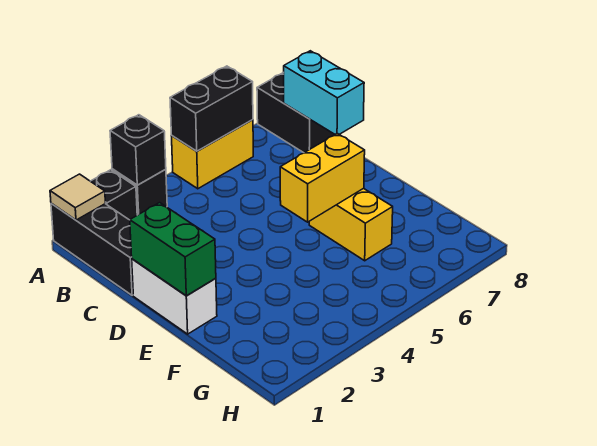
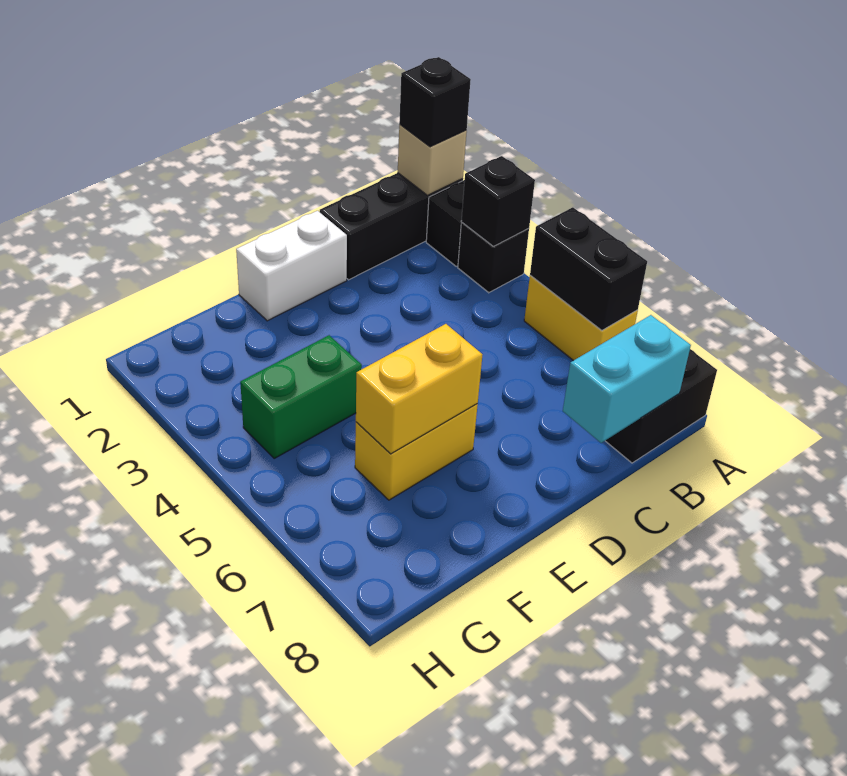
tan tile A1 level 2 -> tan brick A1 level 2
none -> black brick A1 level 3
green brick D1:E1 level 2 -> green brick F4:G4 level 1
yellow brick E5:E6 level 2 -> yellow brick E6:F6 level 2

